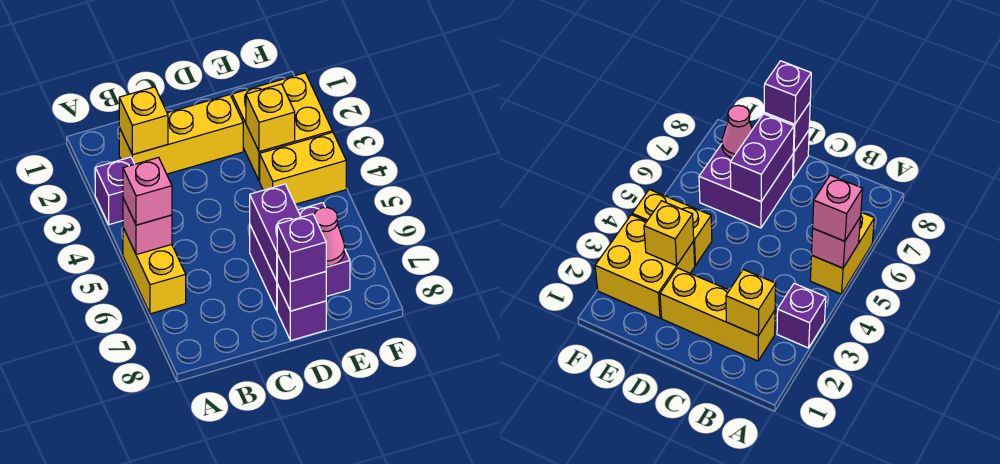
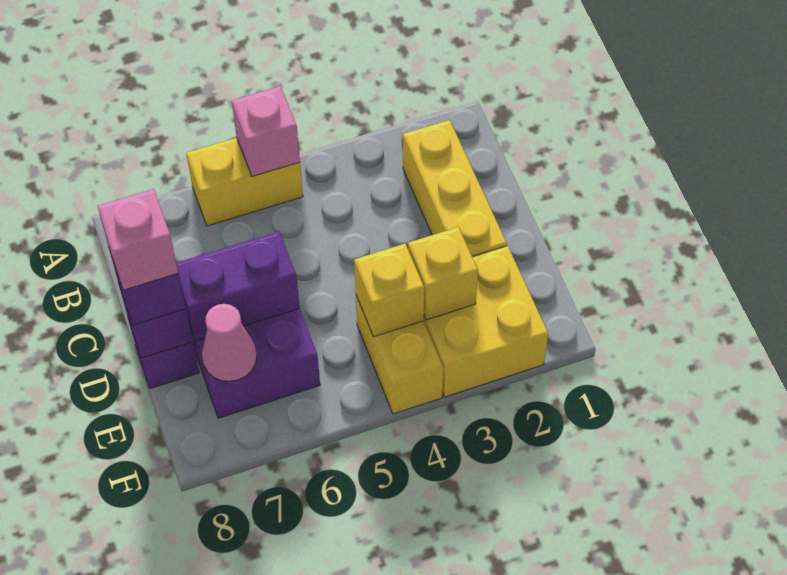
purple brick A3 level 1 -> none
pink brick A5 level 3 -> pink brick D8 level 4
yellow brick B2 level 2 -> yellow brick E4 level 2

